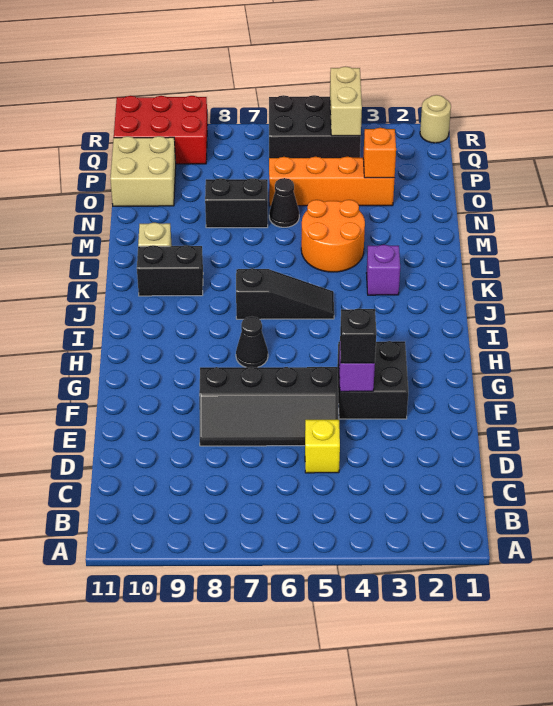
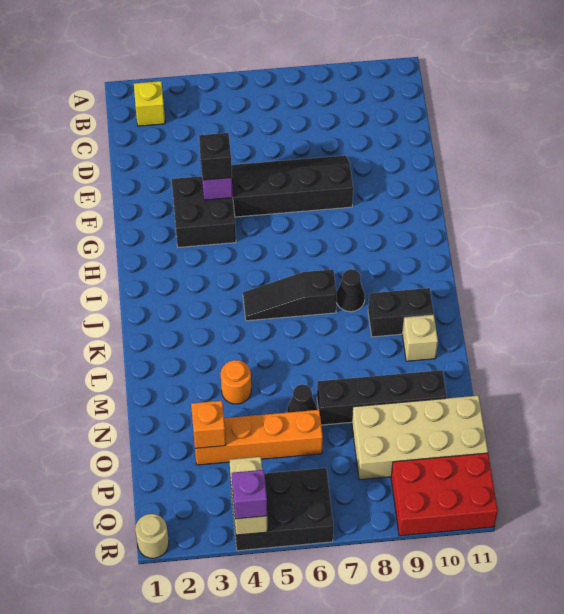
yellow brick D5 level 1 -> yellow brick B2 level 1
black cone H7 level 1 -> black cone J8 level 1
purple brick K3 level 1 -> purple brick R4 level 3
orange round brick L4:M5 level 1 -> orange round brick M4 level 1
black brick N7:N8 level 1 -> black brick N7:N10 level 1
tan brick O10:P11 level 1 -> tan brick O8:P11 level 1

